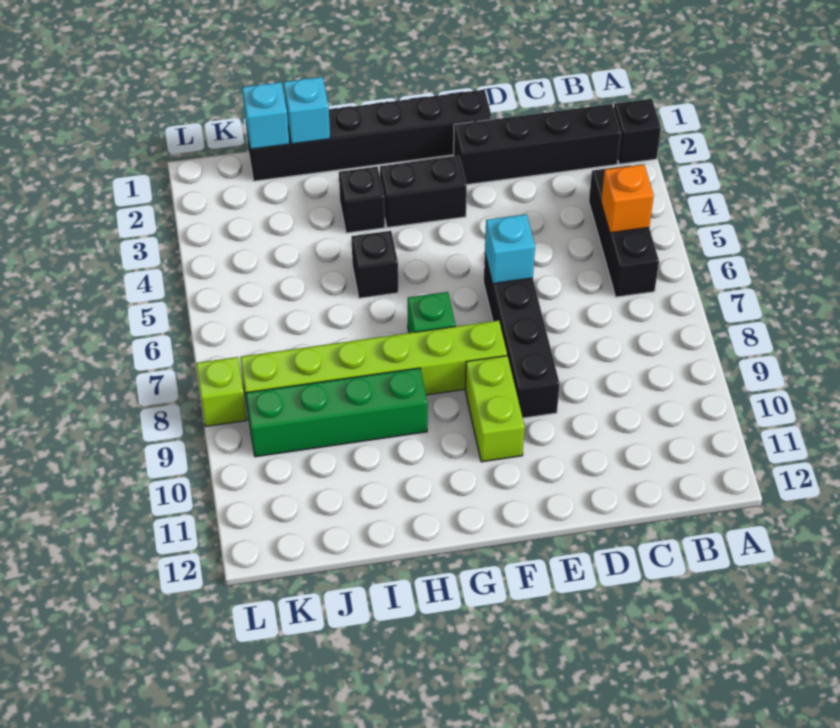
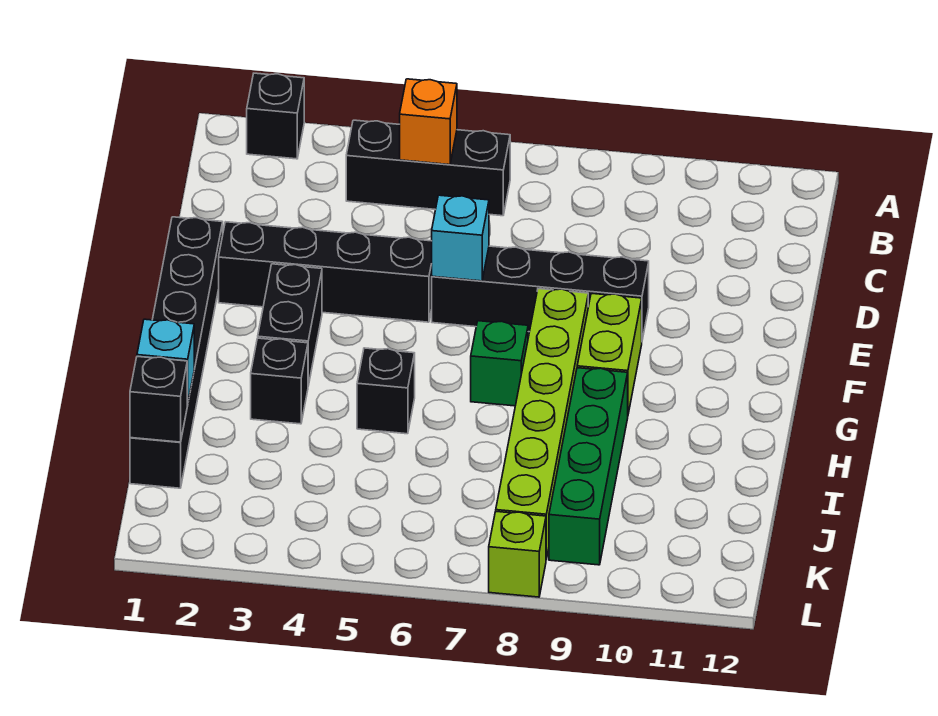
black brick B2:E2 level 1 -> black brick E2:E5 level 1
lime brick F9:F10 level 1 -> lime brick F9:G9 level 1
cyan brick J1 level 2 -> black brick J1 level 2

